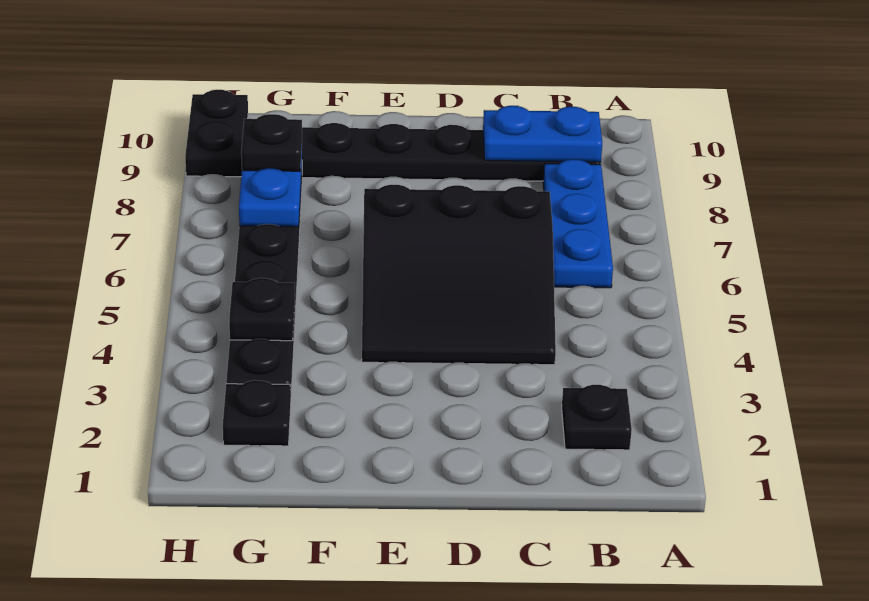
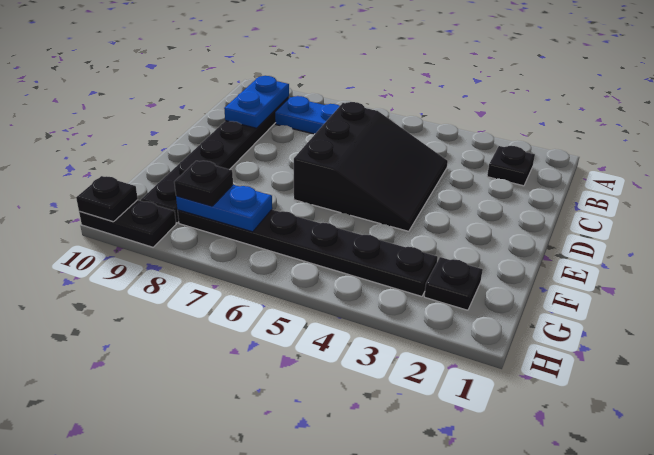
black plate G4 level 2 -> black plate H10 level 2

